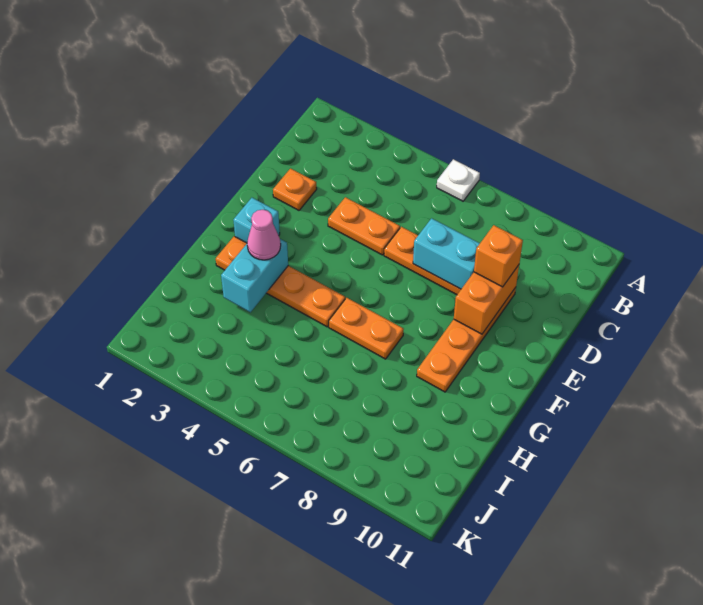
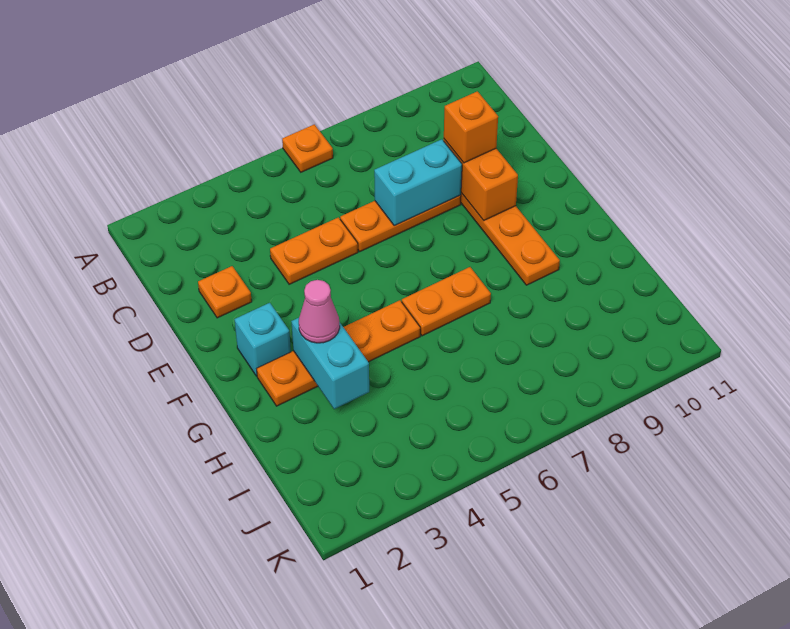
white plate A6 level 1 -> orange plate A6 level 1

